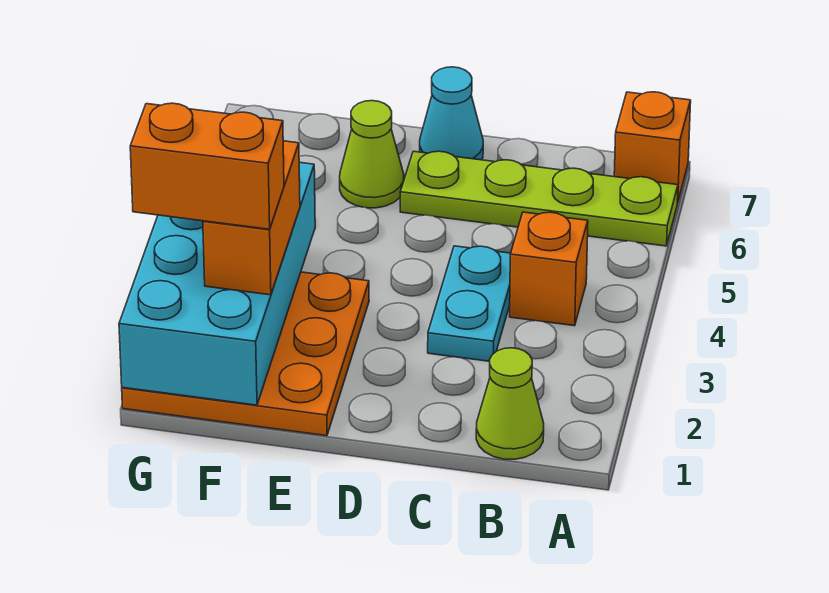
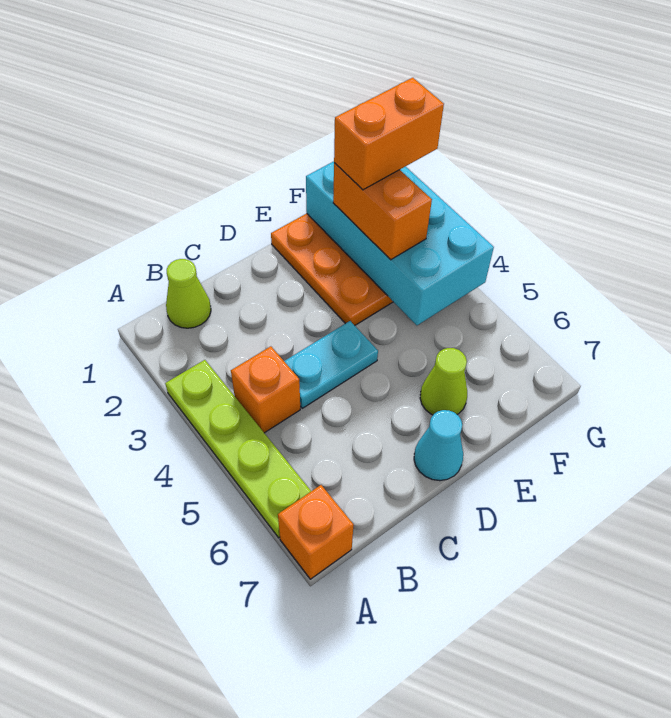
lime plate A6:D6 level 1 -> lime plate A3:A6 level 1
cyan plate C3:C4 level 1 -> cyan plate C4:D4 level 1

